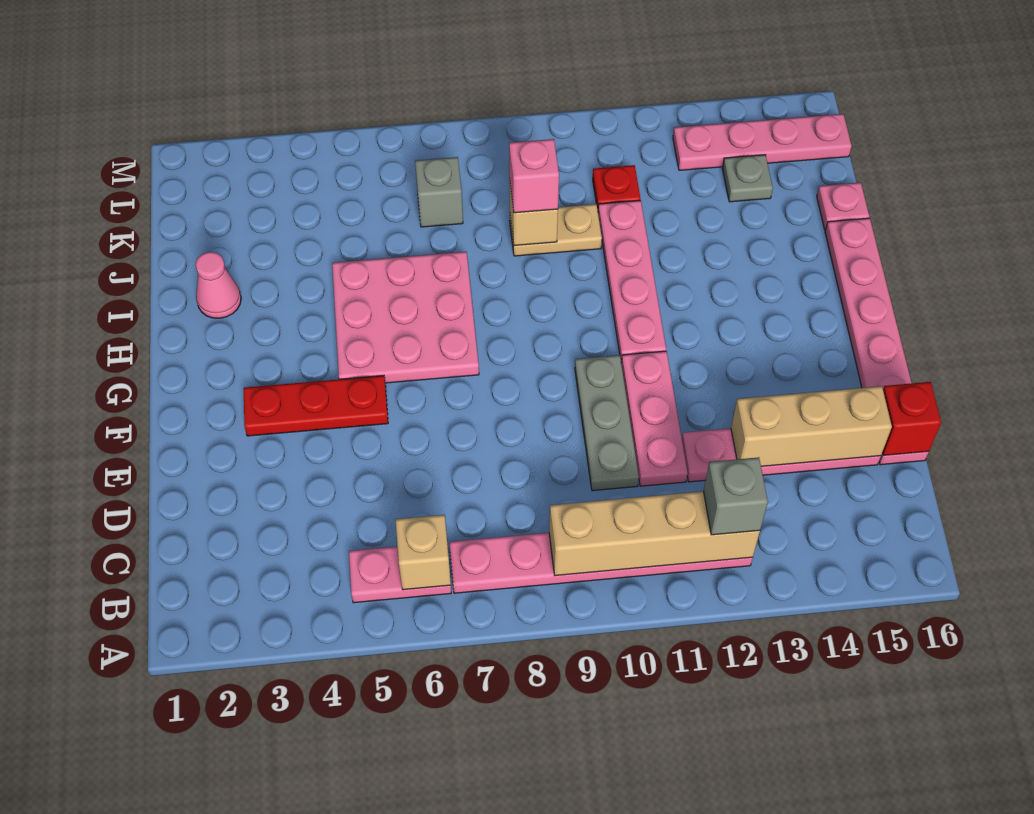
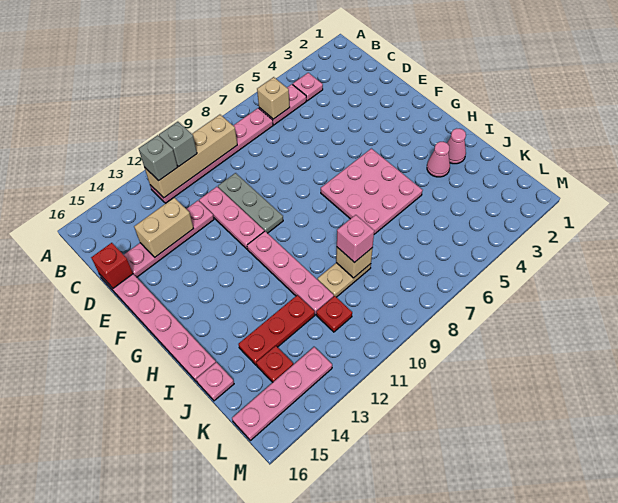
none -> pink plate B4 level 1
tan brick D13:D15 level 2 -> tan brick D13:D14 level 2
red plate F3:F5 level 1 -> red plate J12:J14 level 1
none -> pink cone I3 level 1
grey brick K7 level 1 -> grey brick B11 level 3
grey plate K14 level 1 -> red plate K14 level 1

